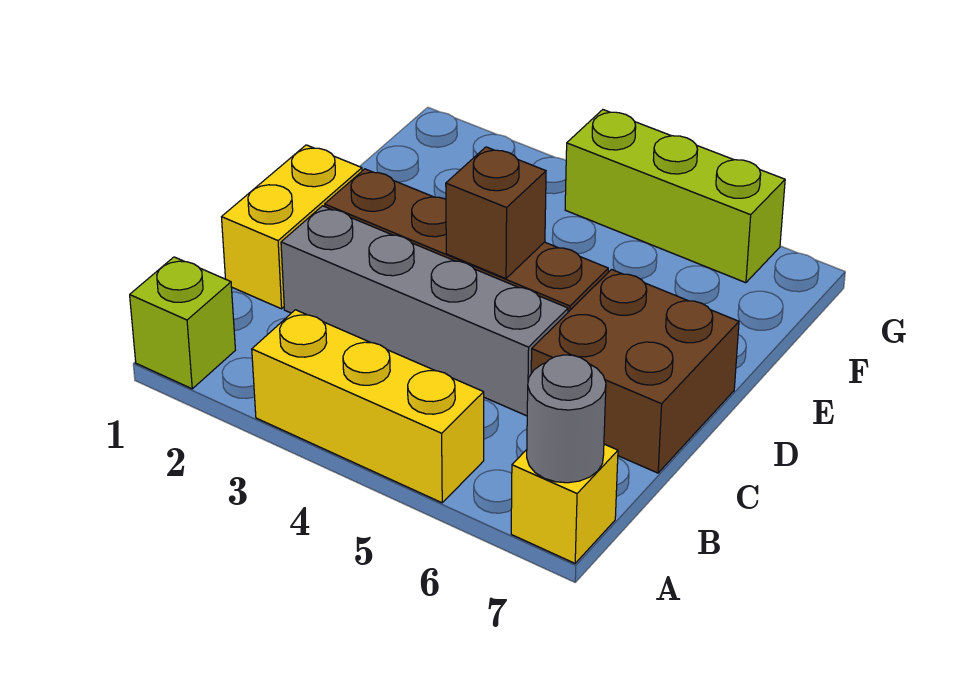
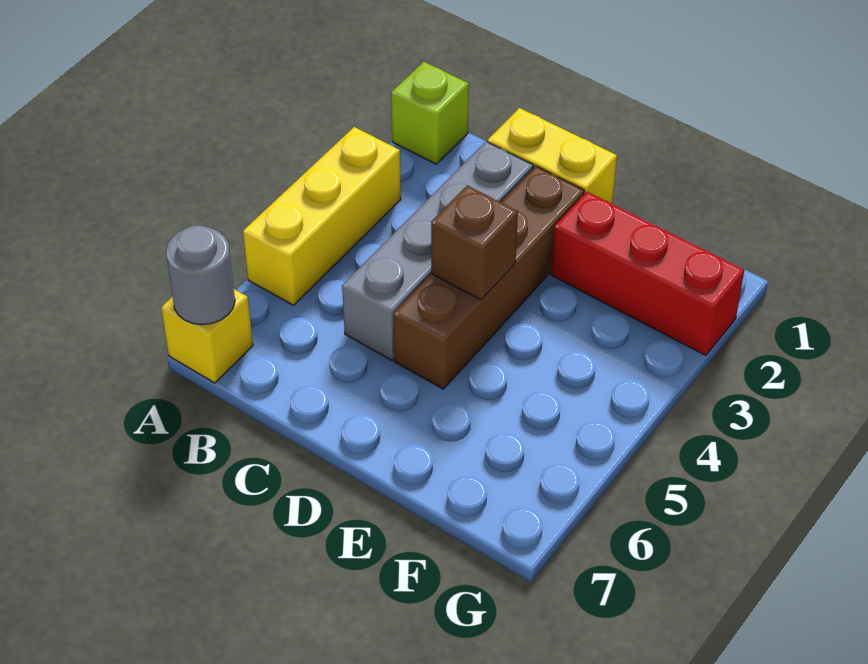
brown brick C6:D7 level 1 -> none
none -> red brick E2:G2 level 1
lime brick G4:G6 level 1 -> none

